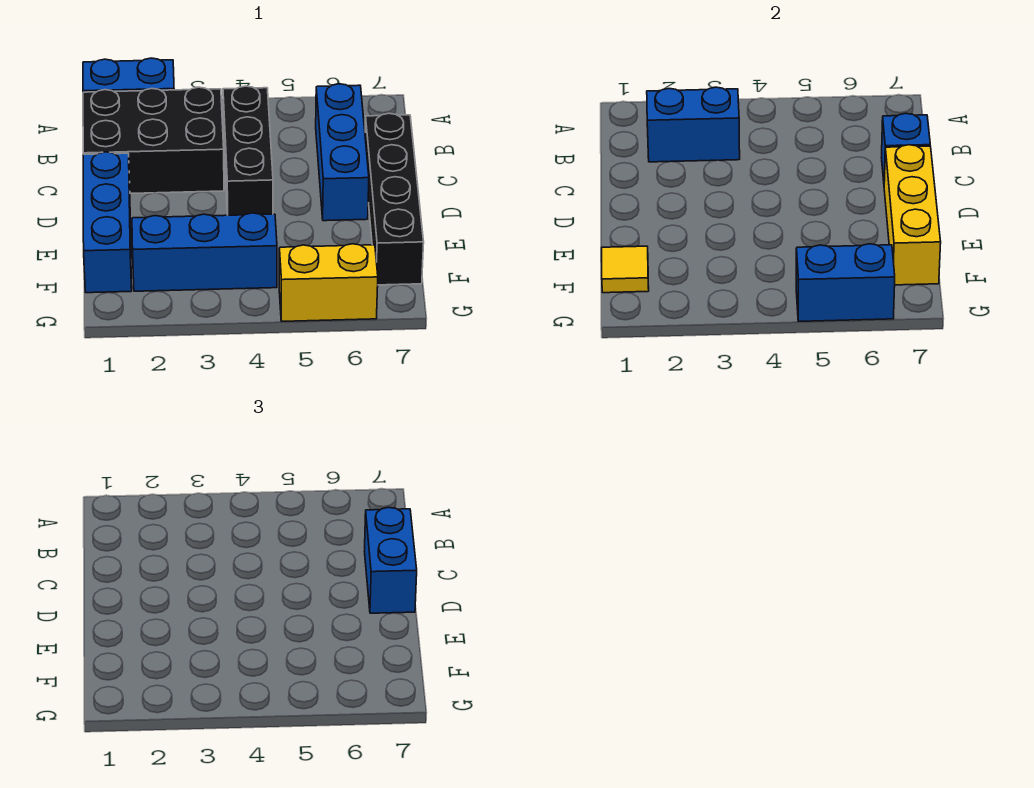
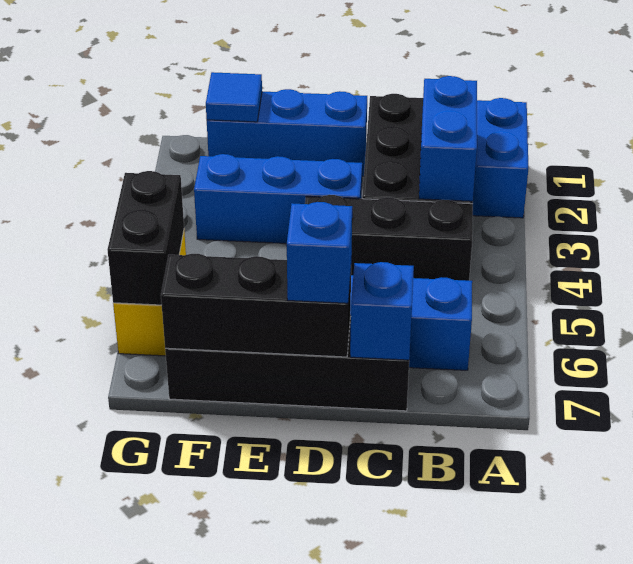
blue brick C7:D7 level 3 -> blue brick D7 level 3
yellow brick D7:F7 level 2 -> black brick D7:F7 level 2
yellow tile F1 level 2 -> blue tile F1 level 2
blue brick F2:F4 level 1 -> blue brick D3:F3 level 1
blue brick G5:G6 level 2 -> black brick G5:G6 level 2

